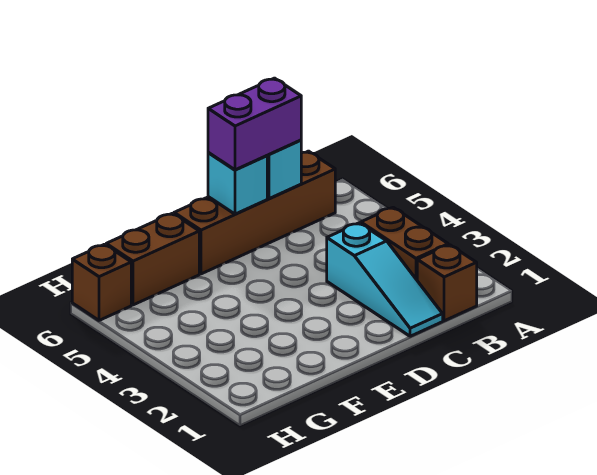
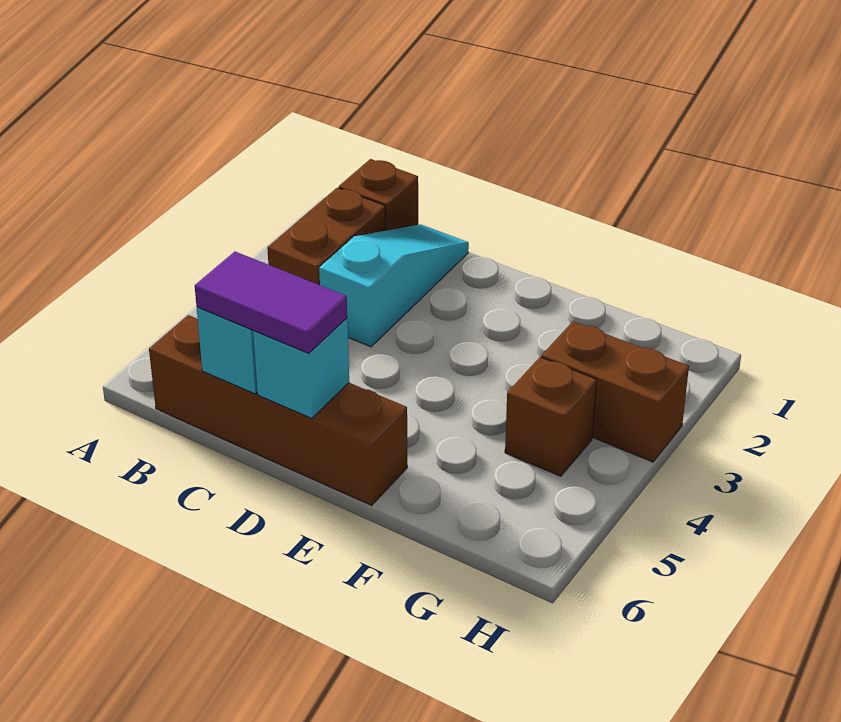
purple brick C6:D6 level 3 -> purple tile C6:D6 level 3
brown brick F6:G6 level 1 -> brown brick G3:H3 level 1
brown brick H6 level 1 -> brown brick G4 level 1

